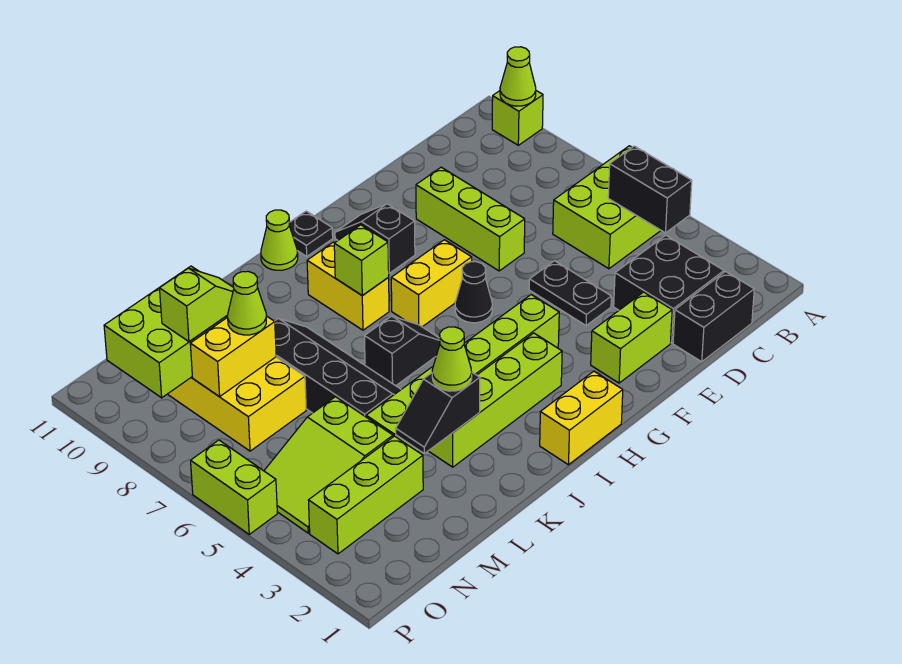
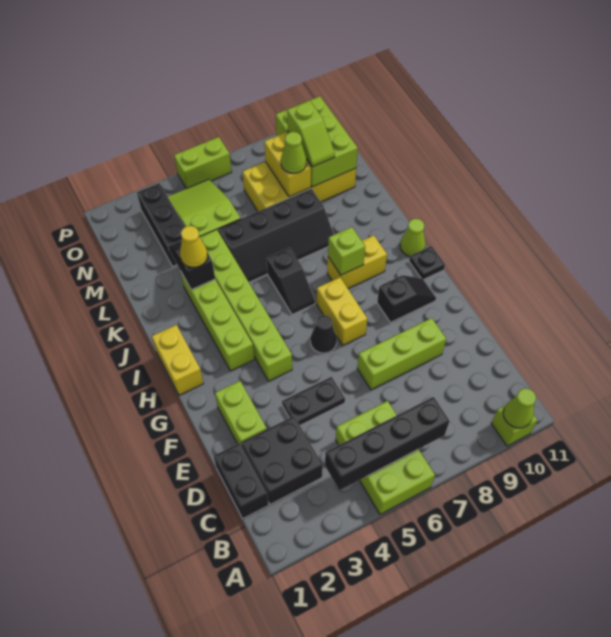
black brick B4:B5 level 2 -> black brick B4:B7 level 2
lime cone K3 level 3 -> yellow cone K3 level 3
lime brick M3:O3 level 1 -> black brick M3:O3 level 1

